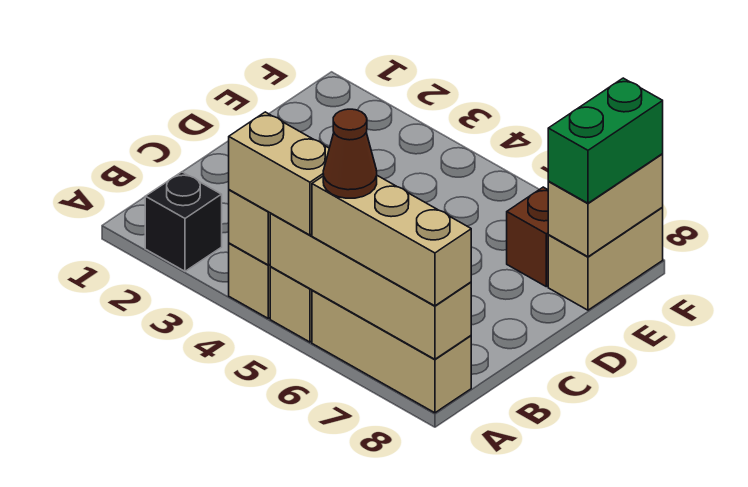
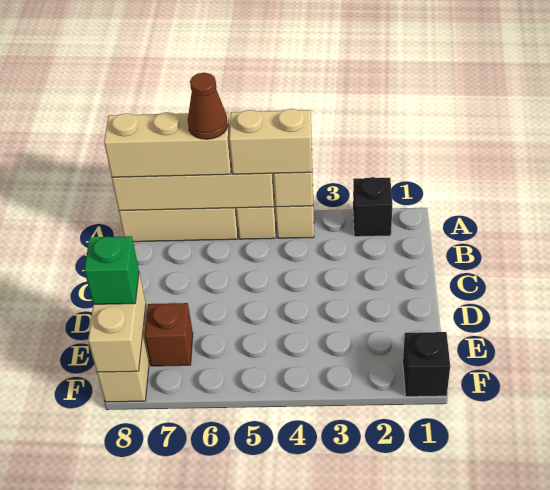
green brick E8:F8 level 3 -> green brick E8 level 3
none -> black brick F1 level 1

